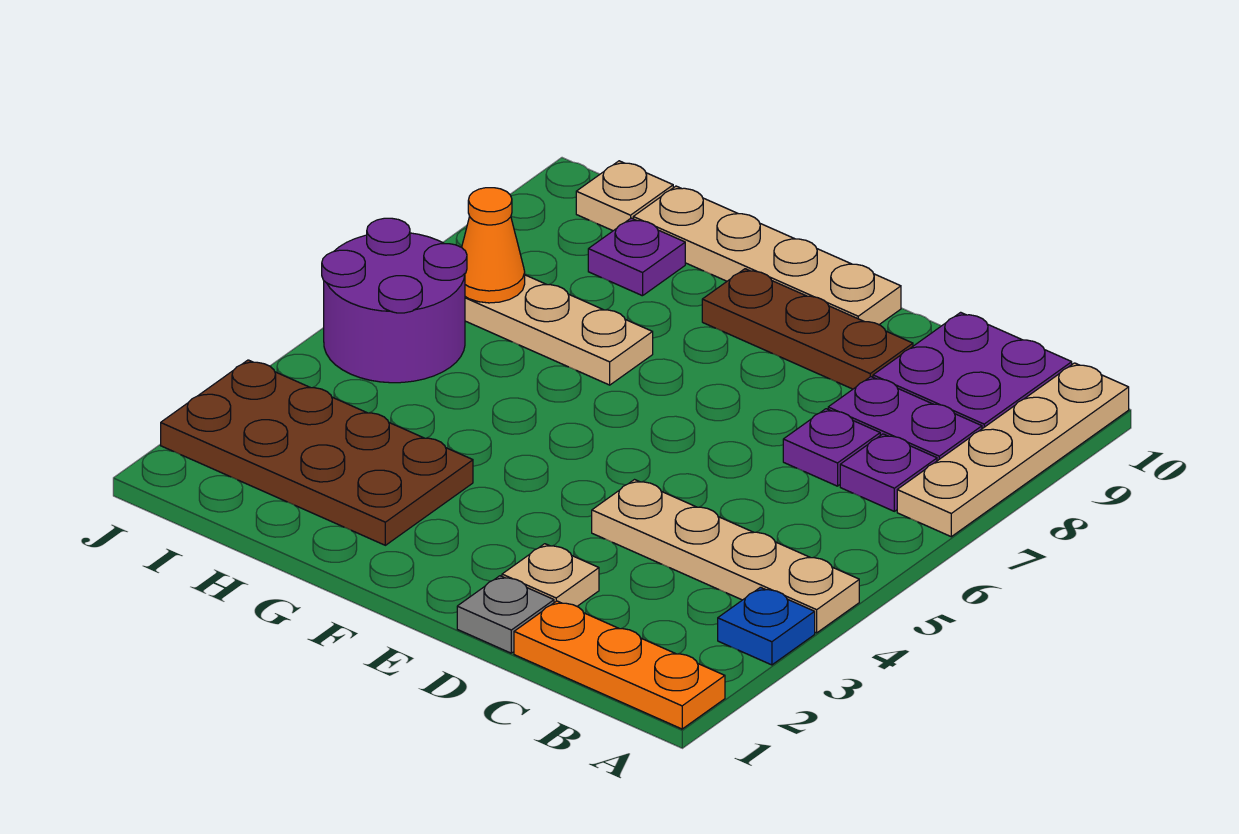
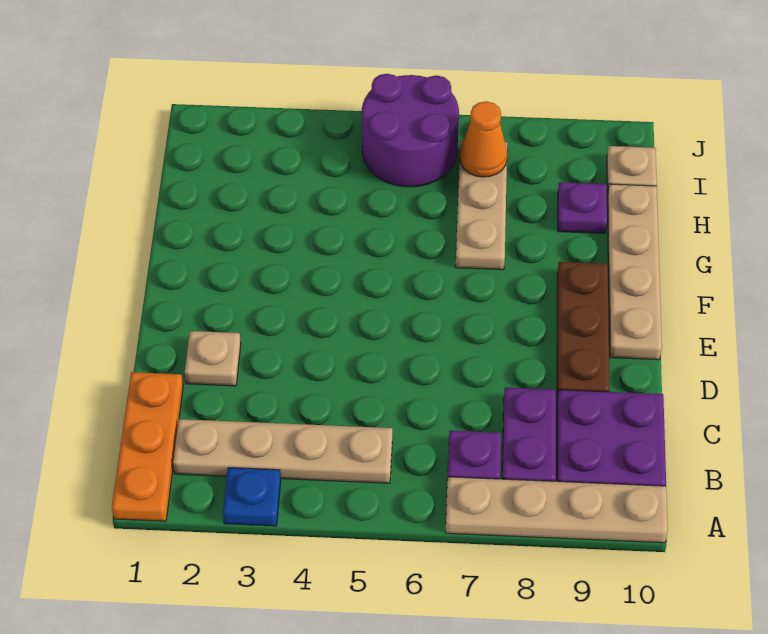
tan plate A4:D4 level 1 -> tan plate B2:B5 level 1
purple plate C7 level 1 -> none
grey plate D1 level 1 -> none
brown plate G2:J3 level 1 -> none

